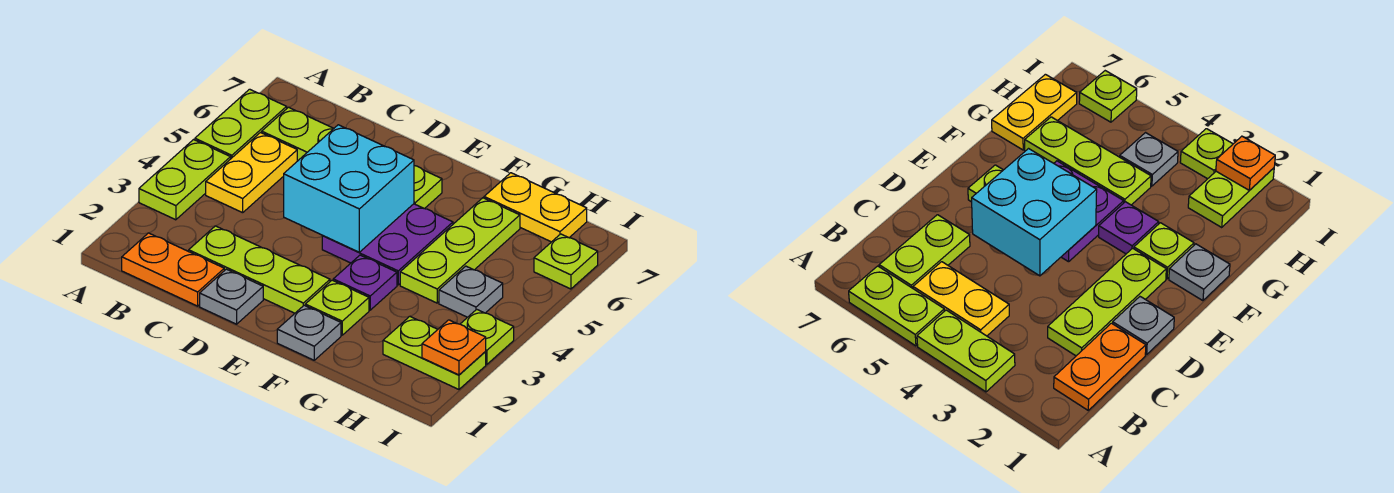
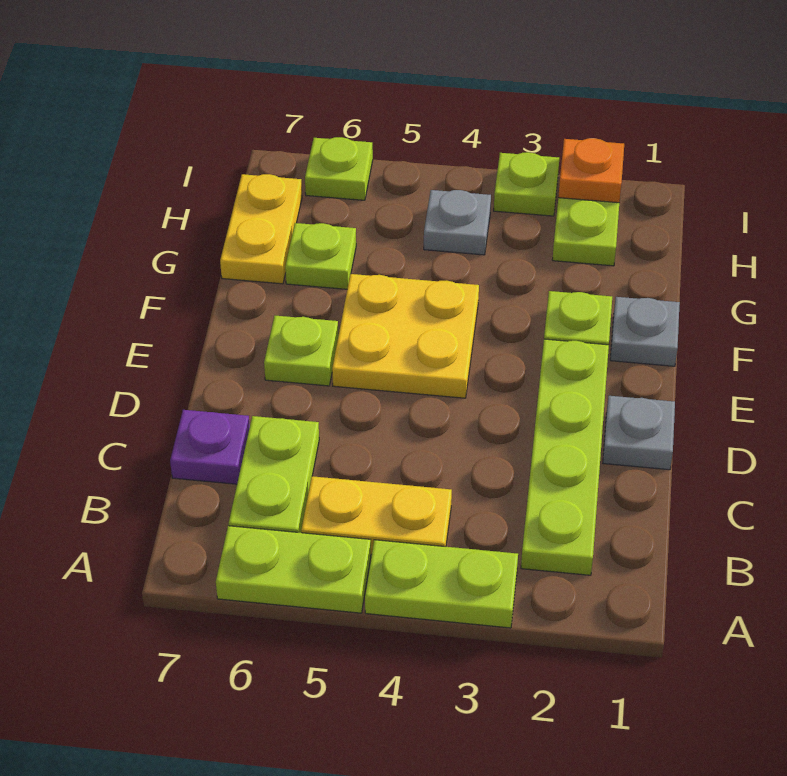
orange plate B1:C1 level 1 -> none
lime plate C2:E2 level 1 -> lime plate B2:E2 level 1
cyan brick D4:E5 level 2 -> none
purple plate E4:F5 level 1 -> yellow plate E4:F5 level 1
purple plate F3 level 1 -> purple plate C7 level 1
lime plate G4:G6 level 1 -> lime plate G6 level 1

